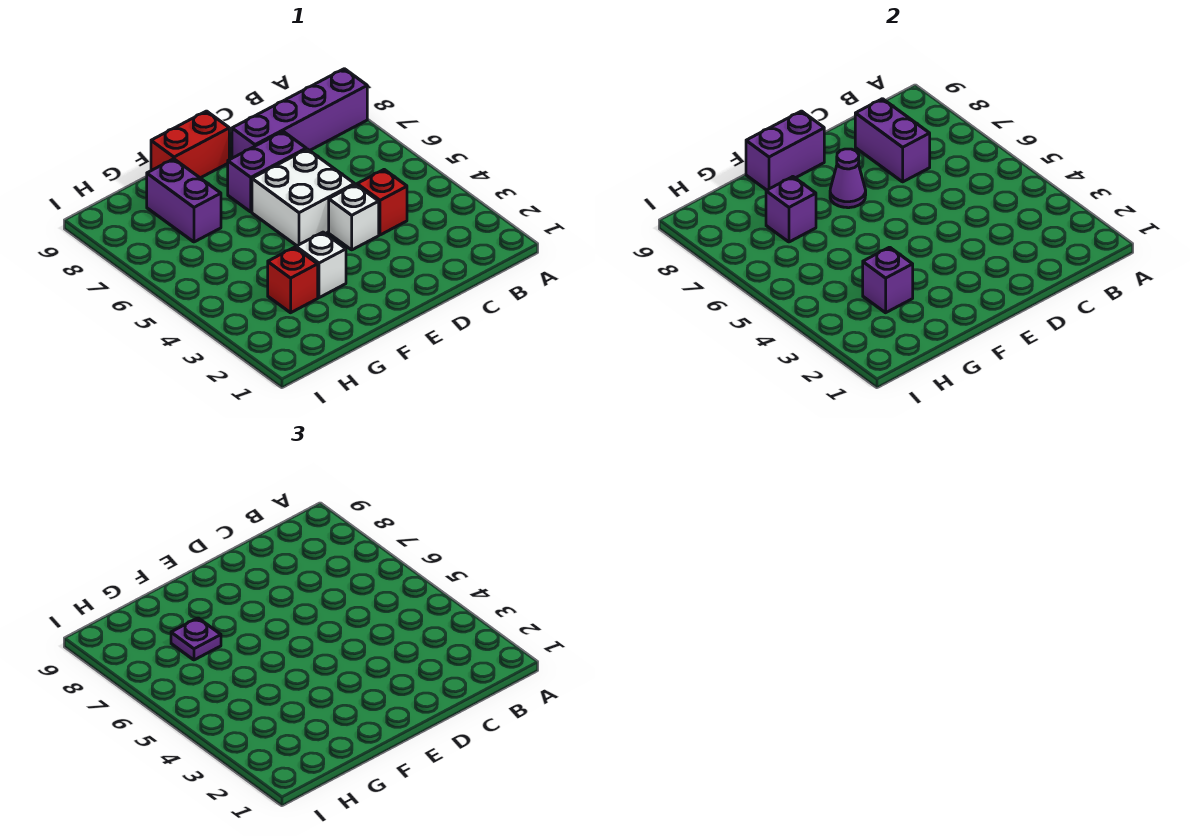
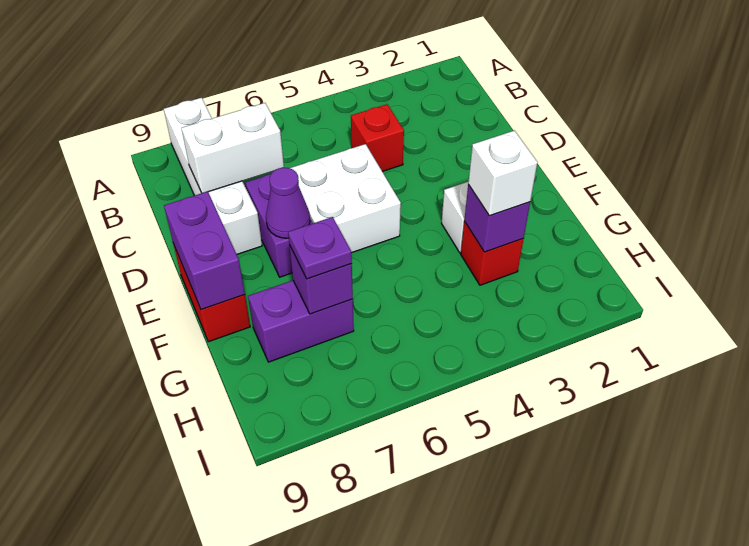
purple brick A8:D8 level 1 -> white brick A8:D8 level 1
purple brick C7:C8 level 2 -> white brick C7:C8 level 2
white brick D4 level 1 -> white brick G3 level 3

